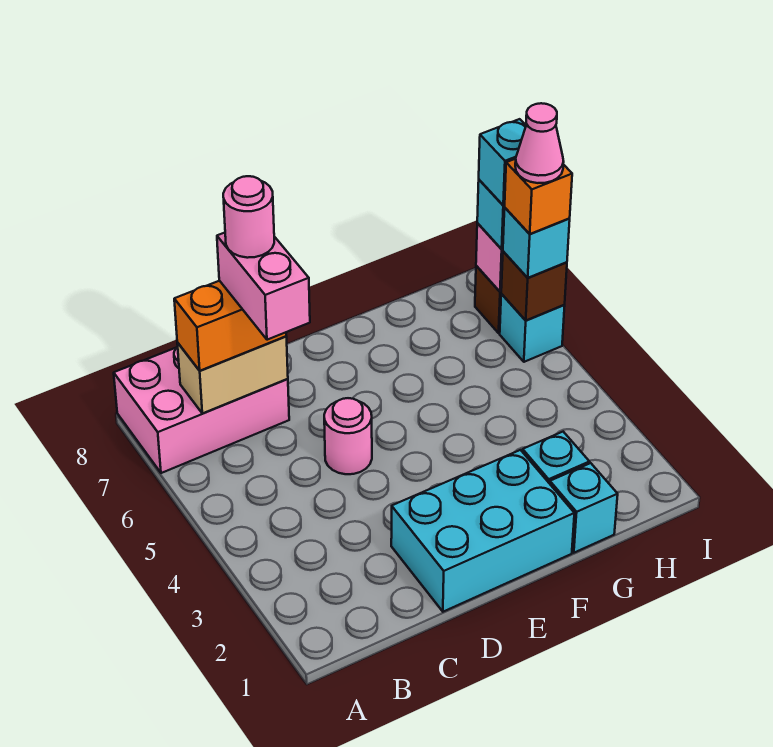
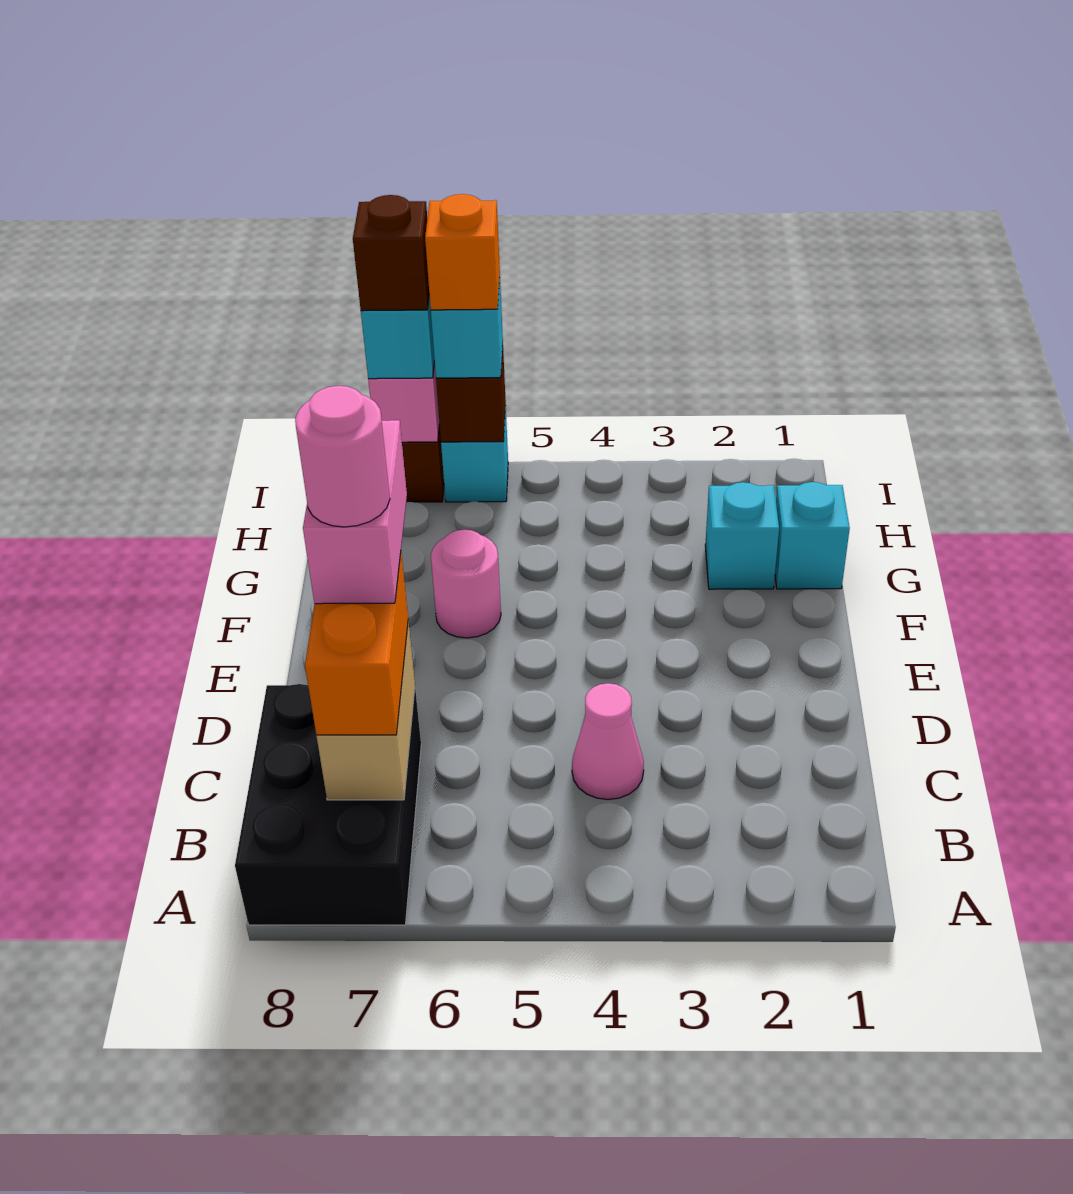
pink brick A7:C8 level 1 -> black brick A7:C8 level 1
pink brick C6:C7 level 4 -> pink brick C7:D7 level 4
cyan brick D1:F2 level 1 -> none
pink round brick D5 level 1 -> pink round brick F6 level 1
pink cone I6 level 5 -> pink cone C4 level 1
cyan brick I7 level 4 -> brown brick I7 level 4

